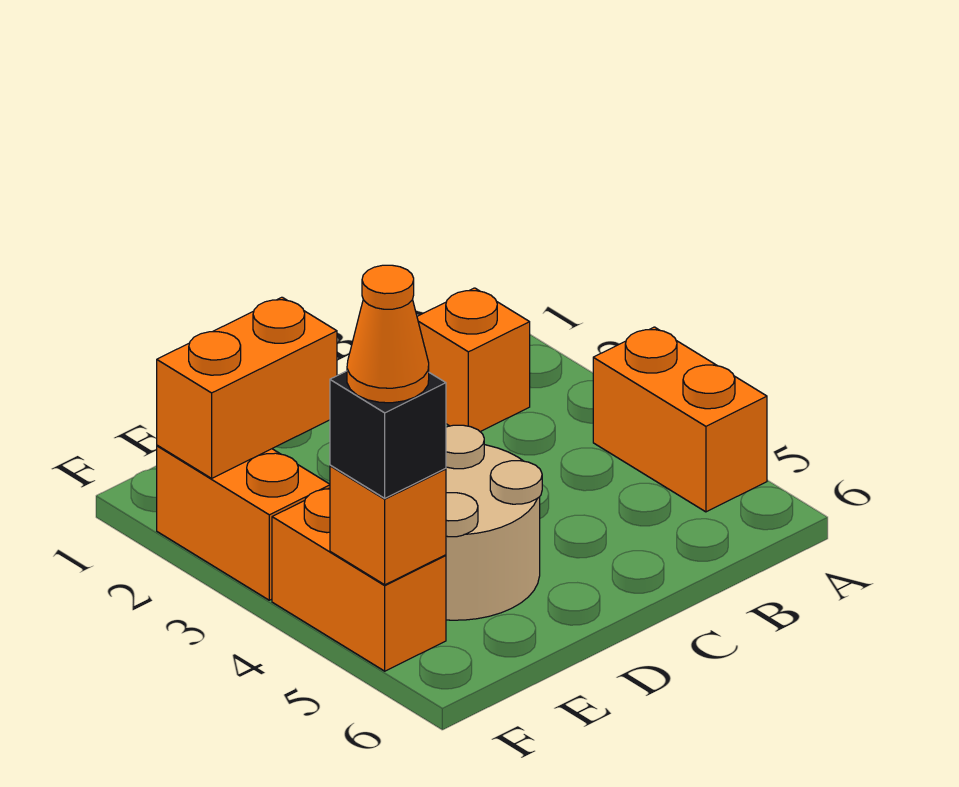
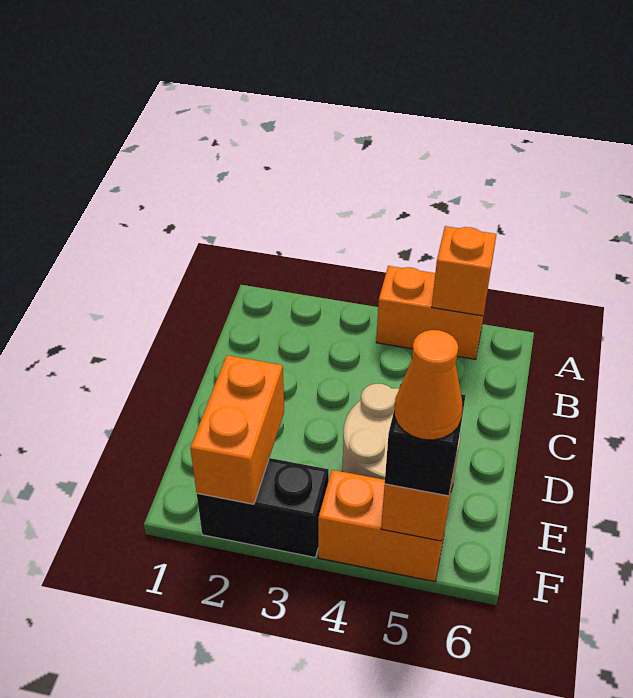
orange brick B2 level 1 -> orange brick A5 level 2
orange brick F2:F3 level 1 -> black brick F2:F3 level 1

